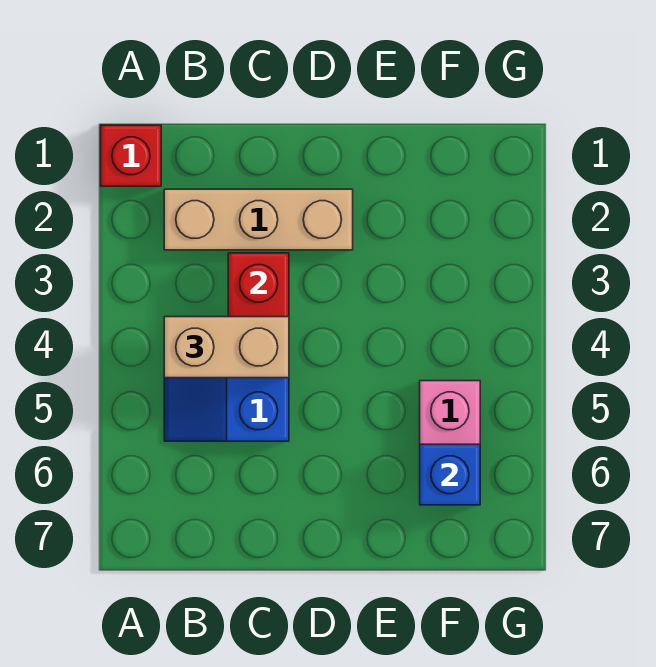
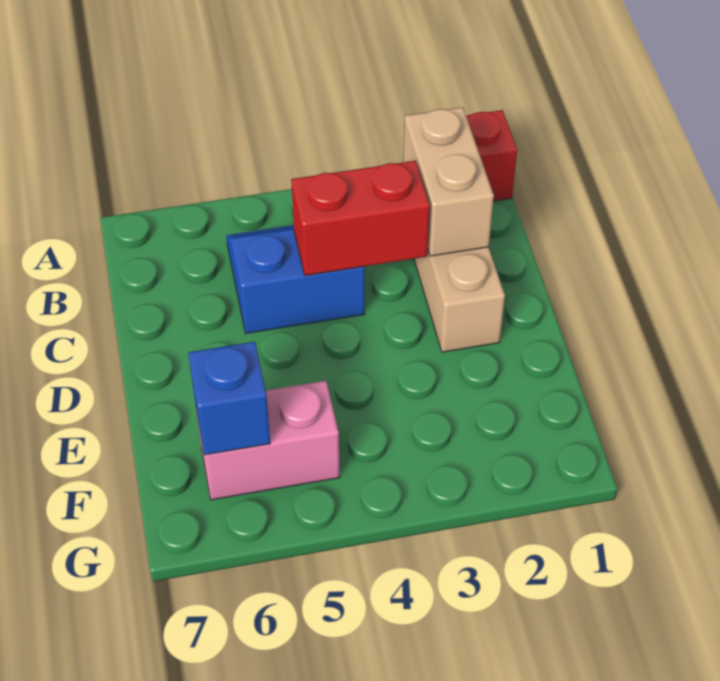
tan brick B4:C4 level 3 -> tan brick B2:C2 level 2

